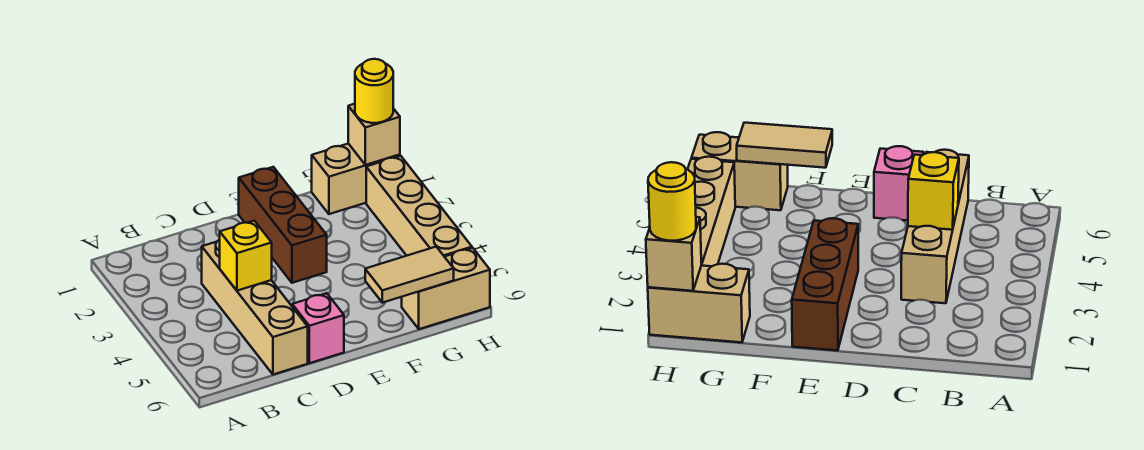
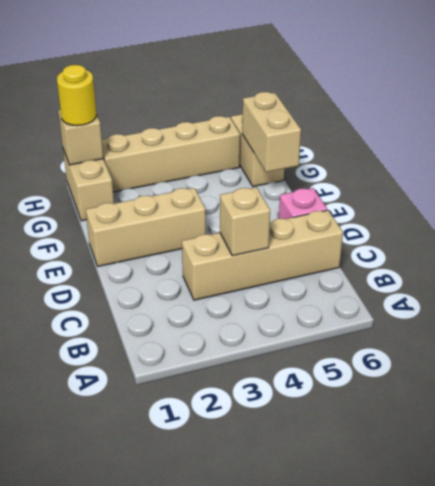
yellow brick C4 level 2 -> tan brick C4 level 2
brown brick E1:E3 level 1 -> tan brick E1:E3 level 1
tan tile F6:G6 level 2 -> tan brick F6:G6 level 2

